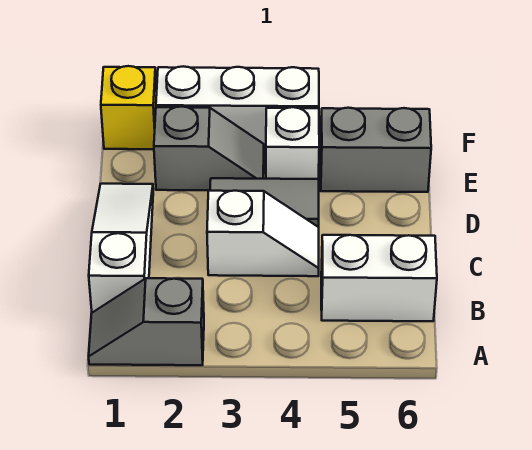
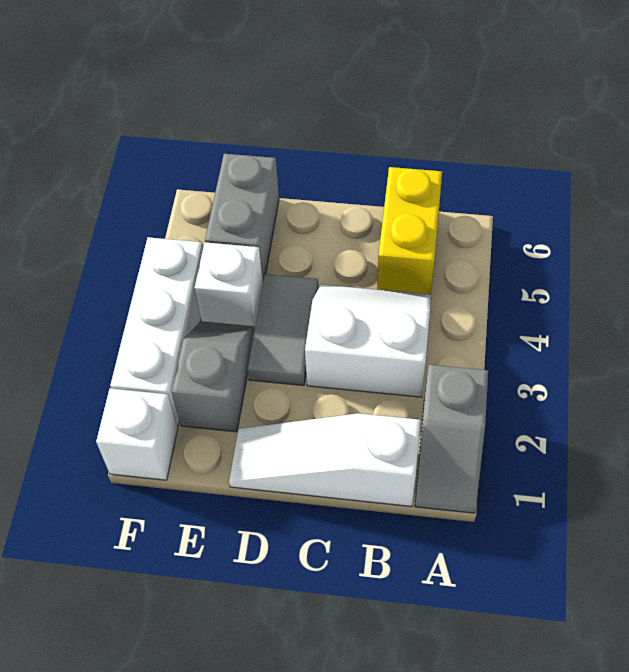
white brick B5:B6 level 1 -> yellow brick B5:B6 level 1
white slope C3:C4 level 1 top 3 -> white slope B3:C4 level 1 top 3
yellow brick F1 level 1 -> white brick F1 level 1

